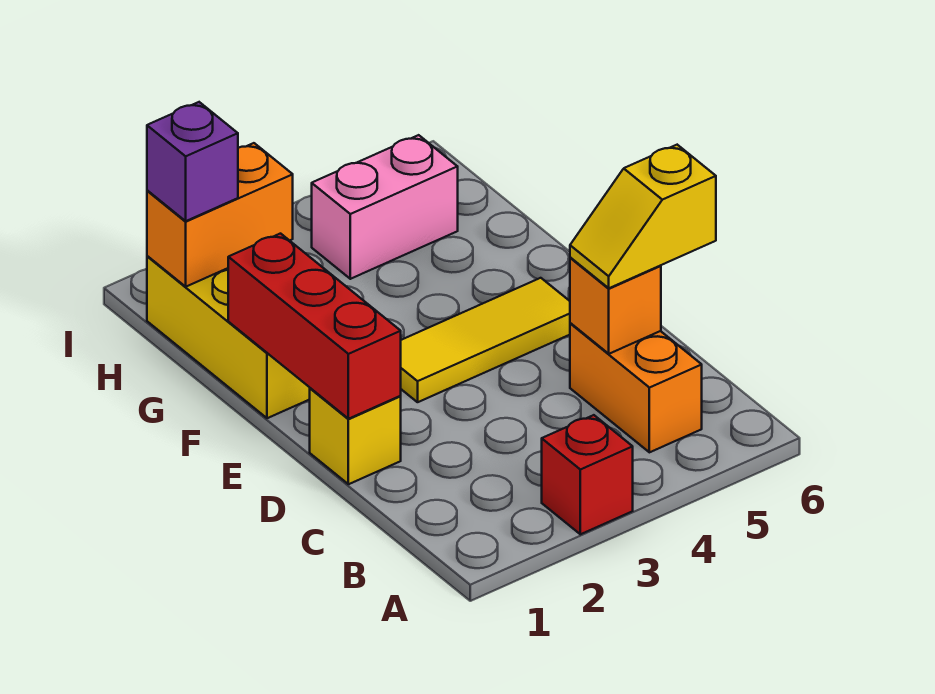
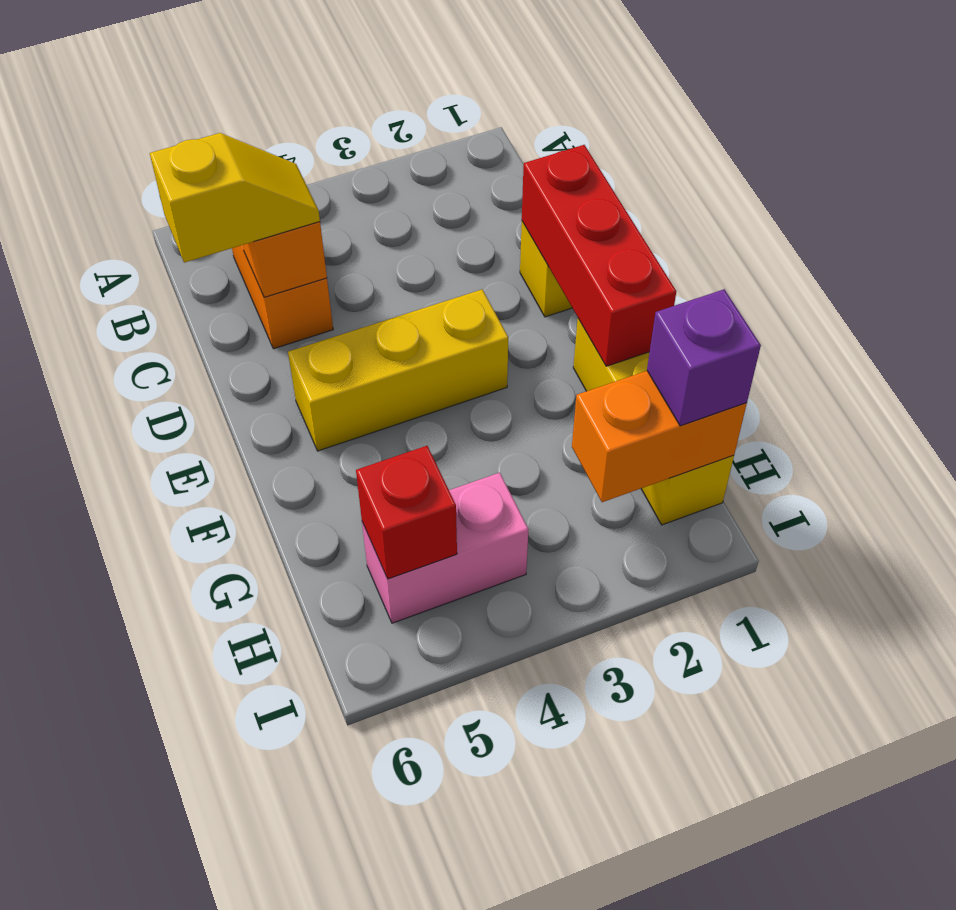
red brick A3 level 1 -> red brick H5 level 2
yellow tile E3:E5 level 1 -> yellow brick E3:E5 level 1

